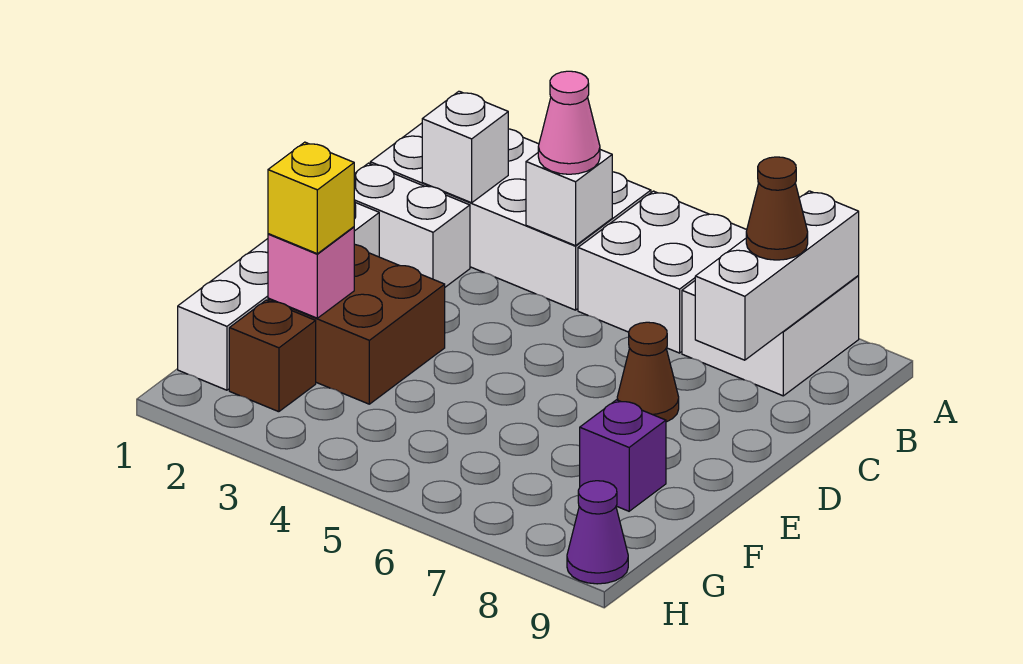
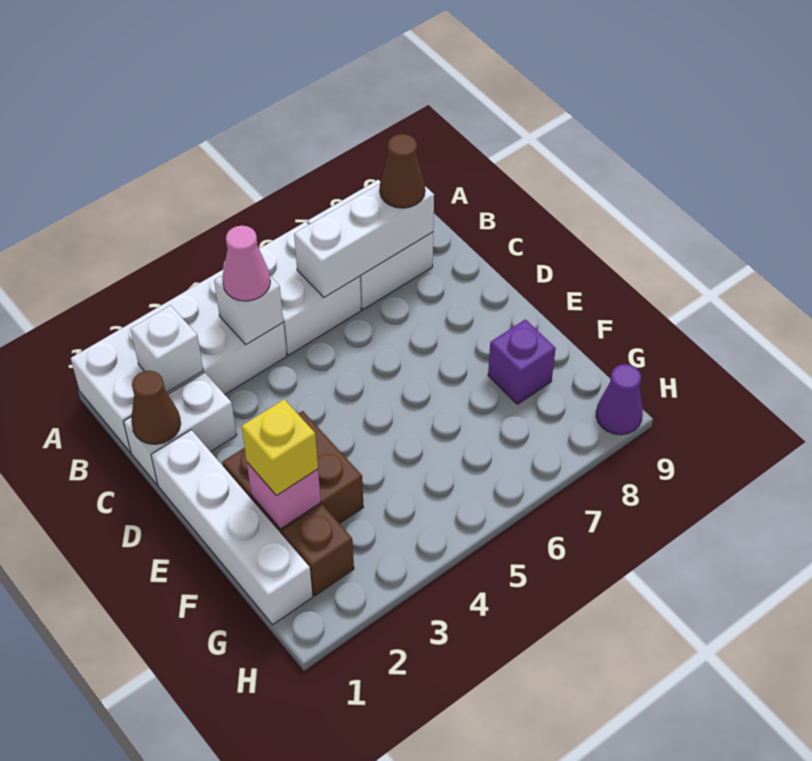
white brick A8:C8 level 2 -> white brick B6:B8 level 2
brown cone D7 level 1 -> brown cone C1 level 2

